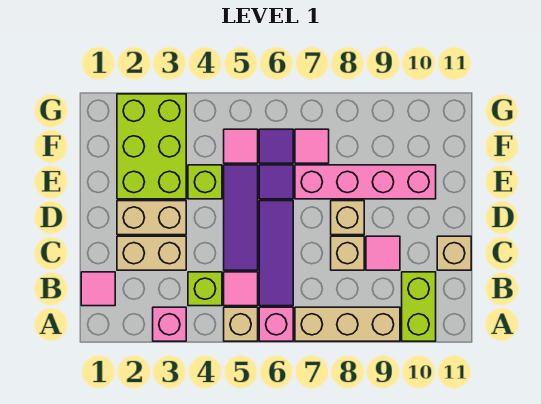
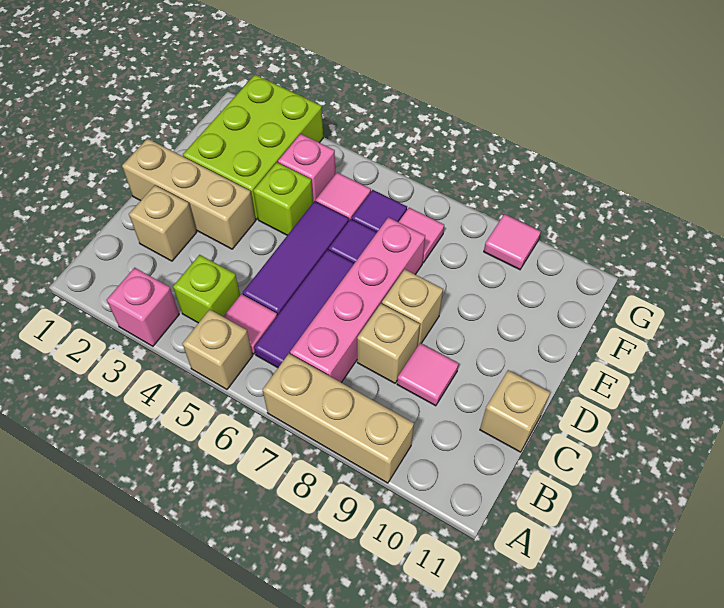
pink brick A6 level 1 -> pink brick F4 level 1
lime brick A10:B10 level 1 -> none
pink tile B1 level 1 -> pink tile G9 level 1
tan brick C2:C3 level 1 -> tan brick C2 level 1
tan brick D2:D3 level 1 -> tan brick D1:D3 level 1
pink brick E7:E10 level 1 -> pink brick B7:E7 level 1

